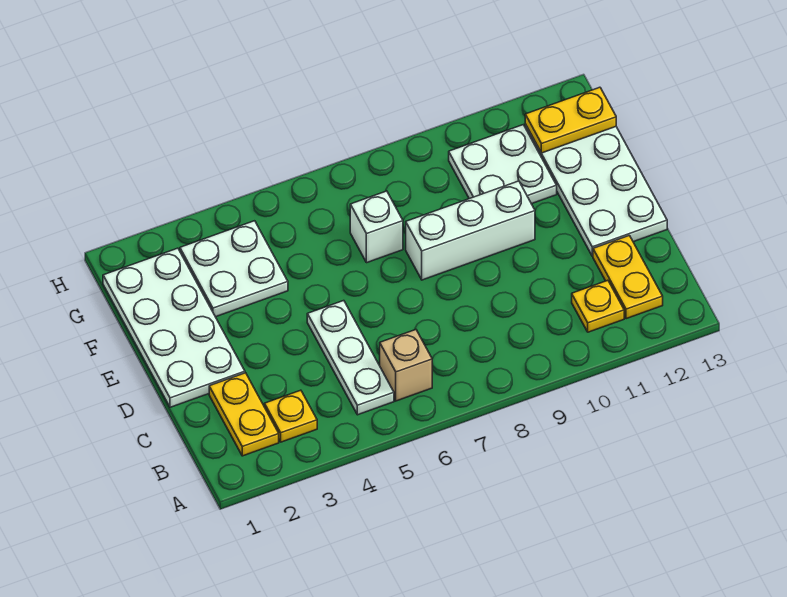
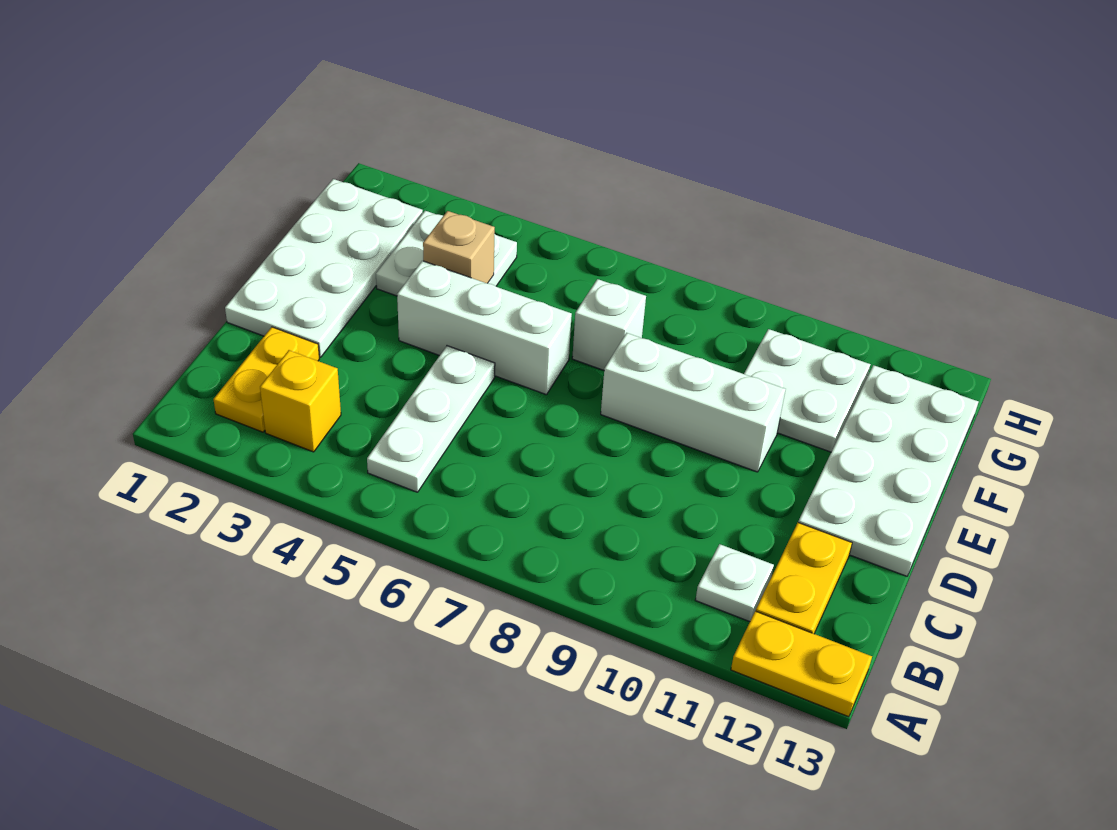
yellow plate B3 level 1 -> yellow brick B3 level 1
tan brick B6 level 1 -> tan brick F4 level 2
yellow plate B11 level 1 -> white plate B11 level 1
none -> white brick E4:E6 level 1
yellow plate G12:G13 level 2 -> yellow plate A12:A13 level 1

